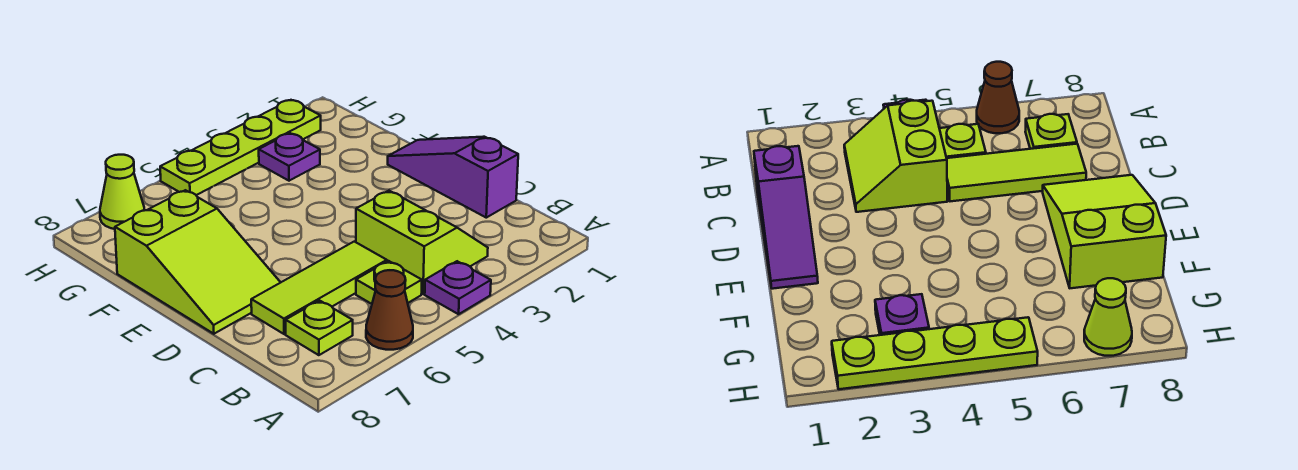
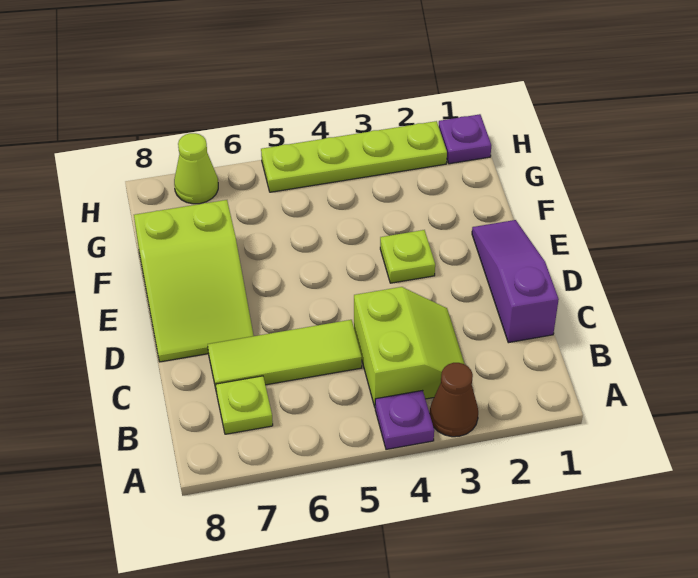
brown cone A6 level 1 -> brown cone A3 level 1
lime plate B5 level 1 -> lime plate E3 level 1
purple plate G3 level 1 -> purple plate H1 level 1

